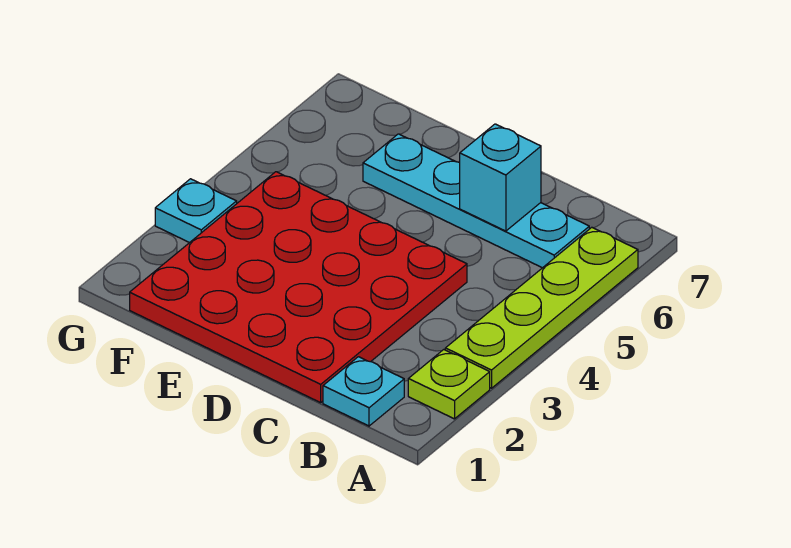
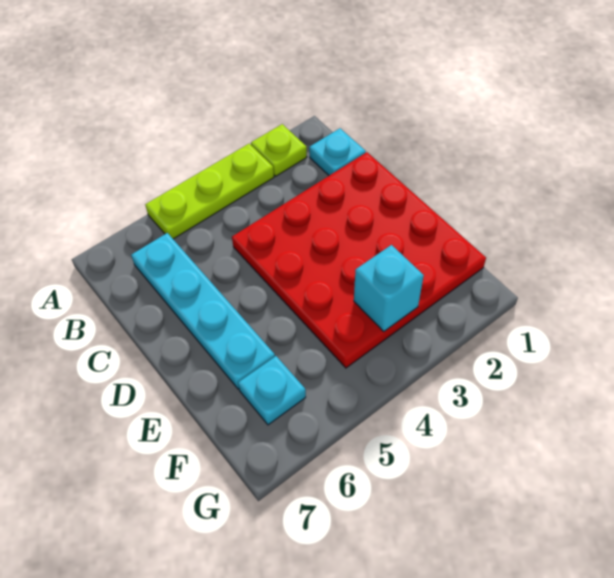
lime plate A3:A6 level 1 -> lime plate A3:A5 level 1
cyan brick C6 level 2 -> cyan brick F3 level 2
cyan plate G3 level 1 -> cyan plate F6 level 1

